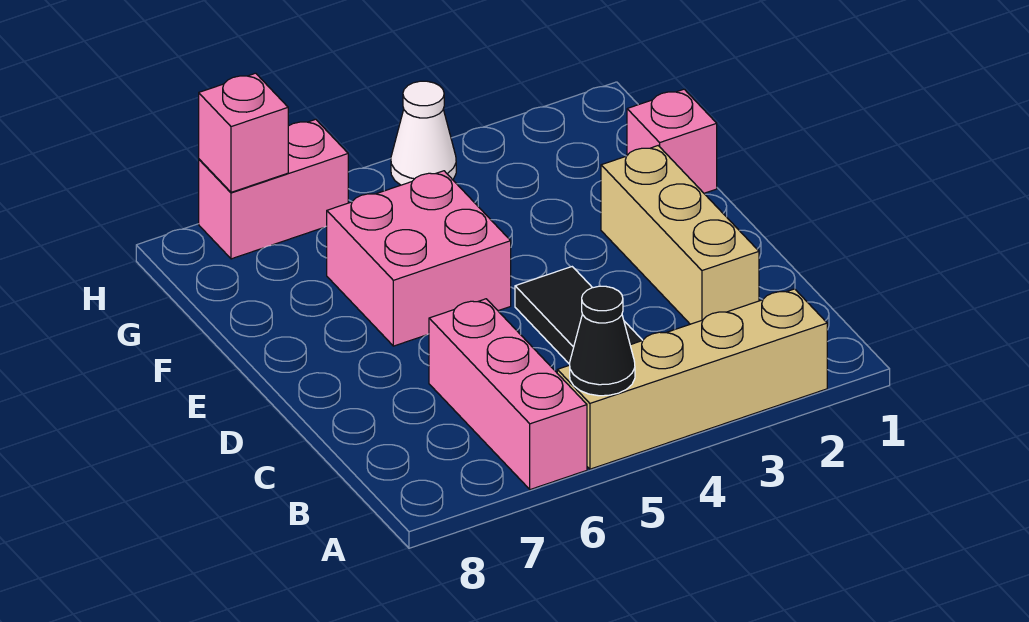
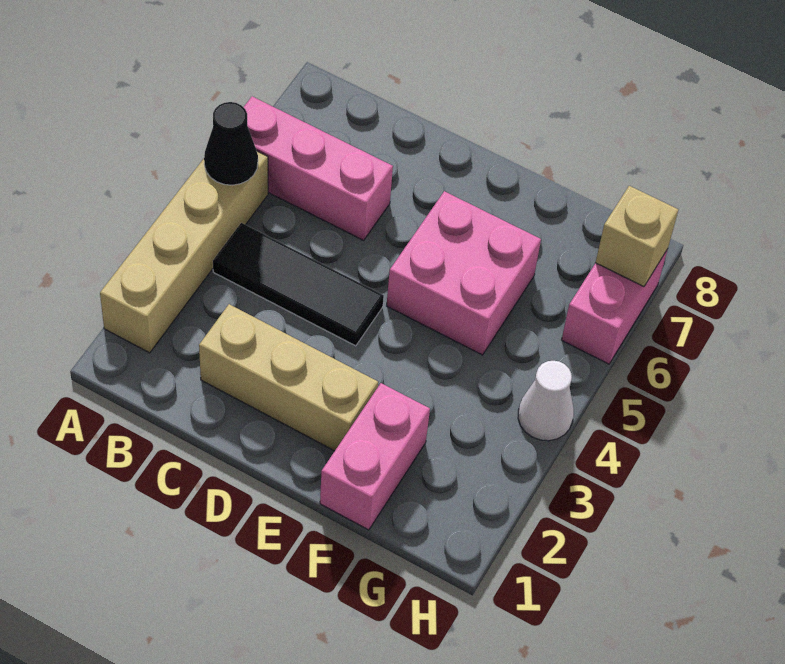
pink brick F1 level 1 -> pink brick F1:F2 level 1
pink brick H7 level 2 -> tan brick H7 level 2

